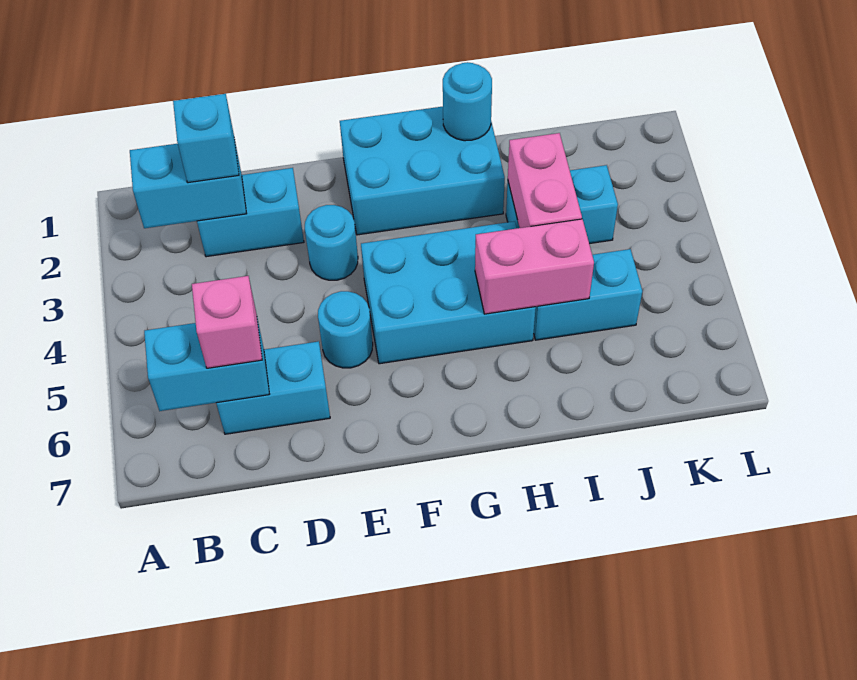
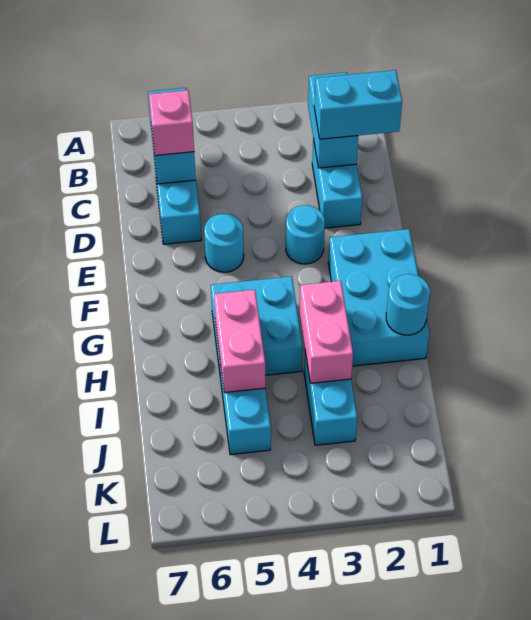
cyan brick C2 level 3 -> cyan brick C1:C2 level 3
cyan brick F4:H5 level 1 -> cyan brick G4:H5 level 1
pink brick I3:I4 level 2 -> pink brick H3:I3 level 2

